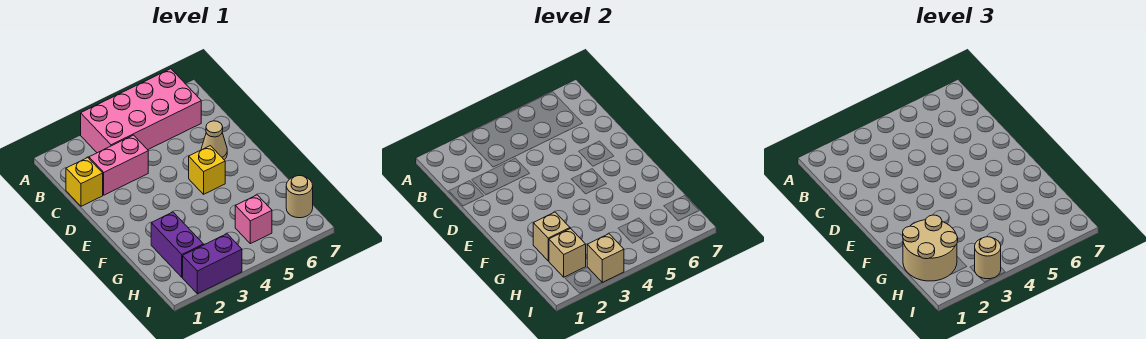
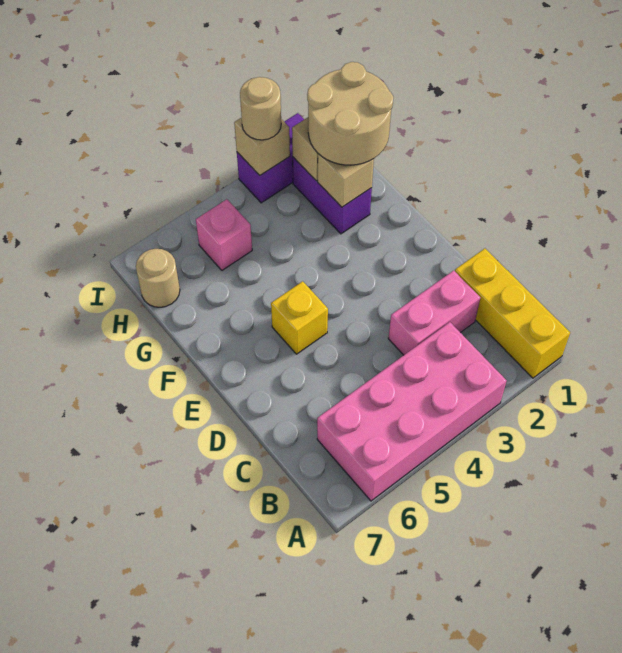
yellow brick C1 level 1 -> yellow brick A1:C1 level 1
tan cone D6 level 1 -> none

